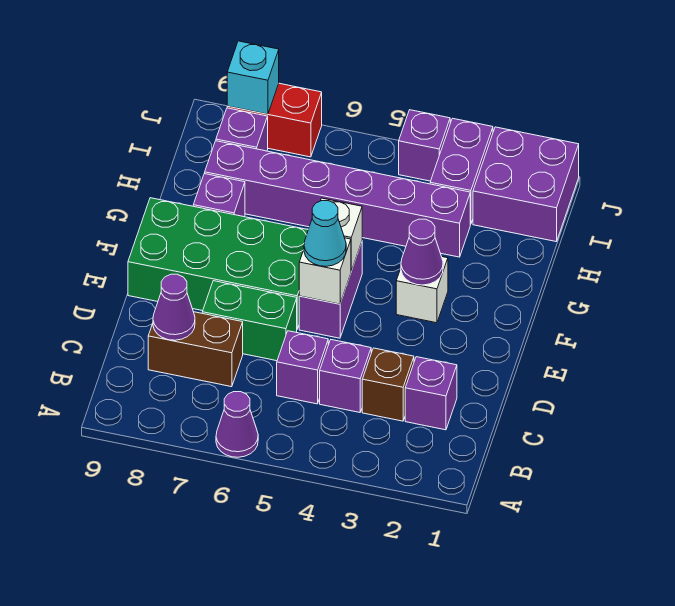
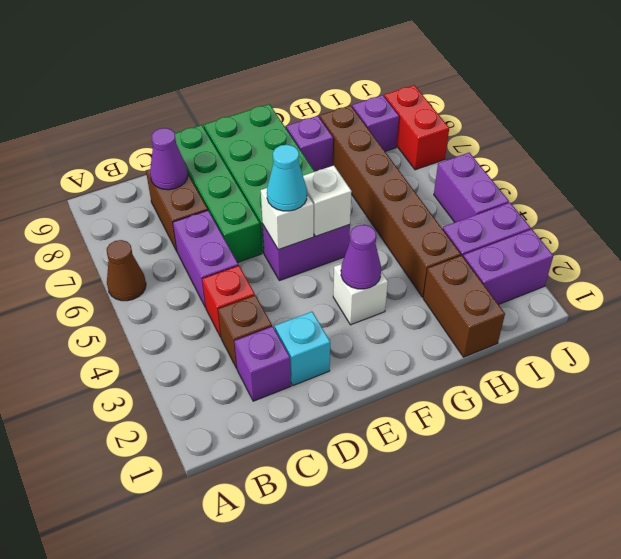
purple cone A6 level 1 -> brown cone A6 level 1
purple brick C4 level 1 -> red brick C4 level 1
purple brick C5 level 1 -> purple brick C5:C6 level 1
green brick D6:D7 level 1 -> green brick D6:D9 level 1
none -> brown brick H1:H2 level 1
purple brick H3:H8 level 1 -> brown brick H3:H8 level 1
purple brick I1:J2 level 1 -> purple brick I2:J2 level 1
purple brick J4 level 1 -> purple brick J4:J5 level 1
cyan brick J8 level 2 -> cyan brick D2 level 1

